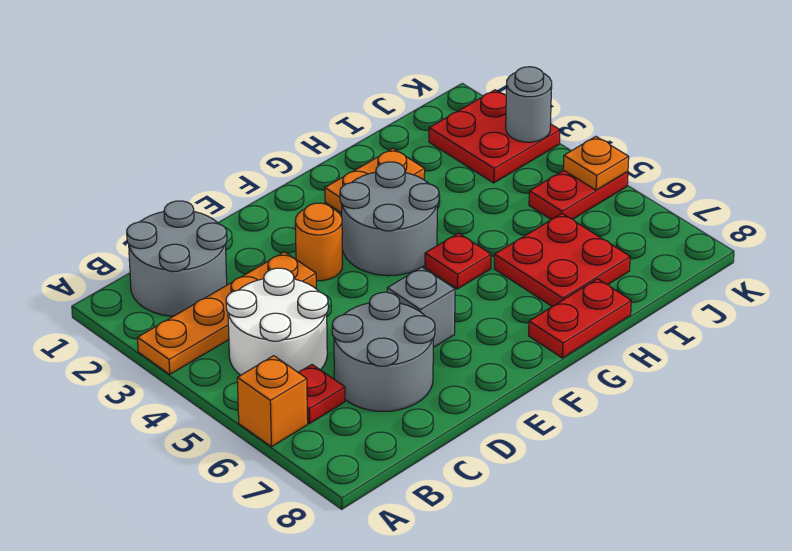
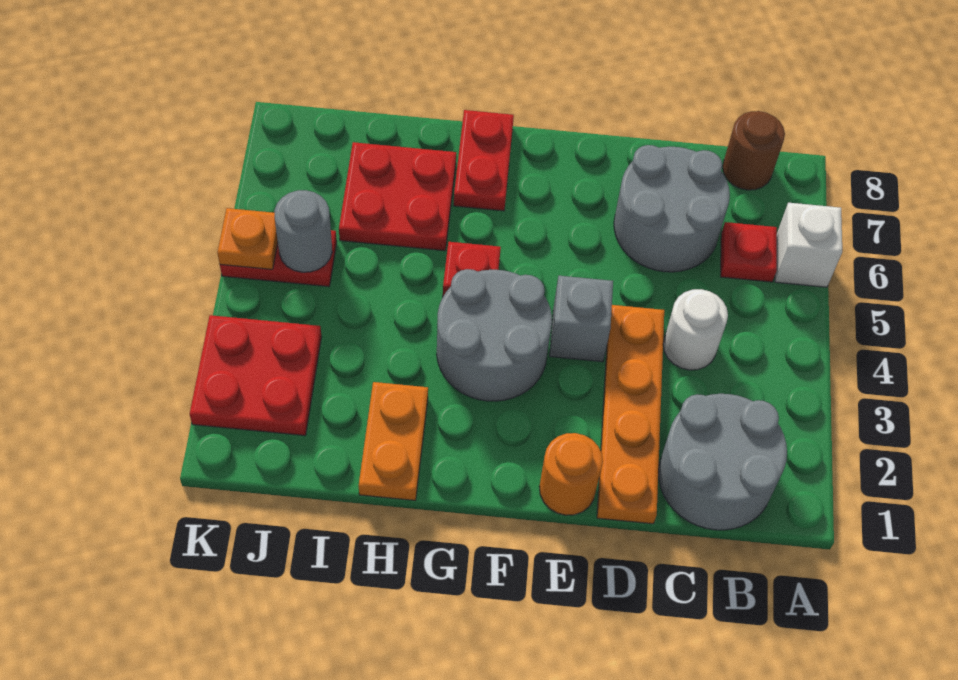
orange plate A3:D3 level 1 -> orange plate D1:D4 level 1
orange brick A6 level 1 -> white brick A6 level 1
white round brick B4:C5 level 1 -> white round brick C4 level 1
none -> brown round brick B8 level 1
orange round brick E3 level 1 -> orange round brick E1 level 1
grey brick E6 level 1 -> grey brick E4 level 1
orange plate G2:H2 level 1 -> orange plate H1:H2 level 1
red plate G8:H8 level 1 -> red plate G7:G8 level 1
grey round brick K3 level 2 -> grey round brick J5 level 2

